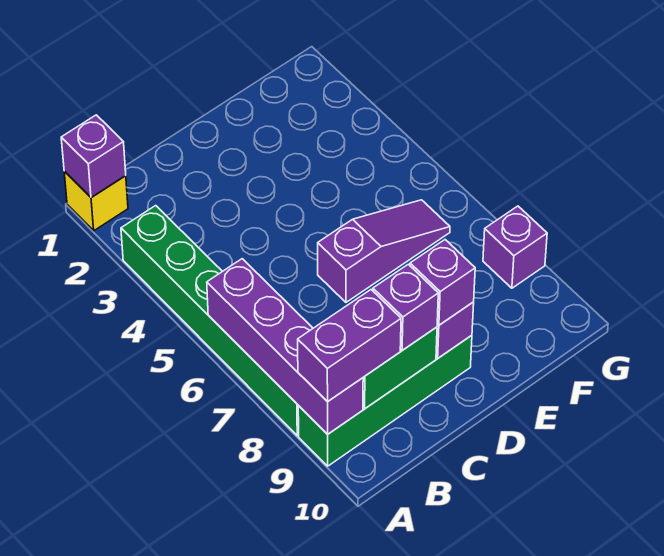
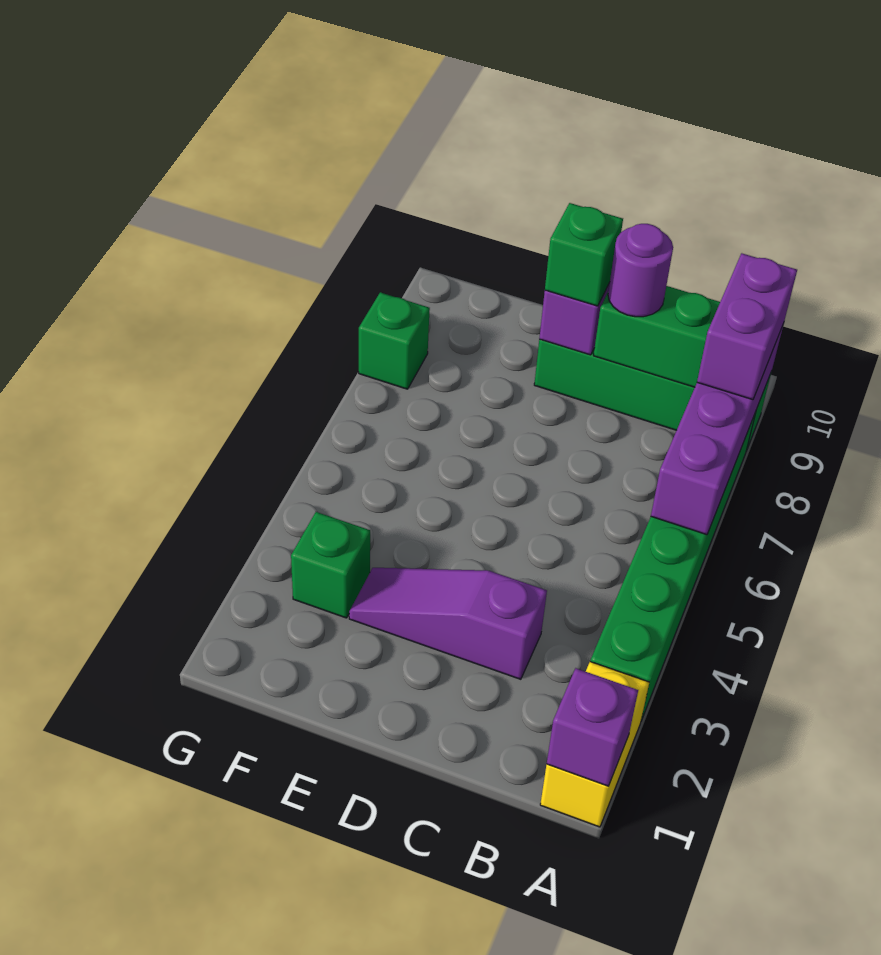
yellow brick A1 level 1 -> yellow brick A1:A2 level 1
purple brick A9:B9 level 3 -> purple brick A8:A9 level 3
purple brick C9 level 3 -> purple round brick C9 level 3
purple slope D6:F6 level 1 top D -> purple slope C3:E3 level 1 top C
purple brick D9 level 3 -> green brick D9 level 3
none -> green brick F3 level 1
purple brick G8 level 1 -> green brick G8 level 1

